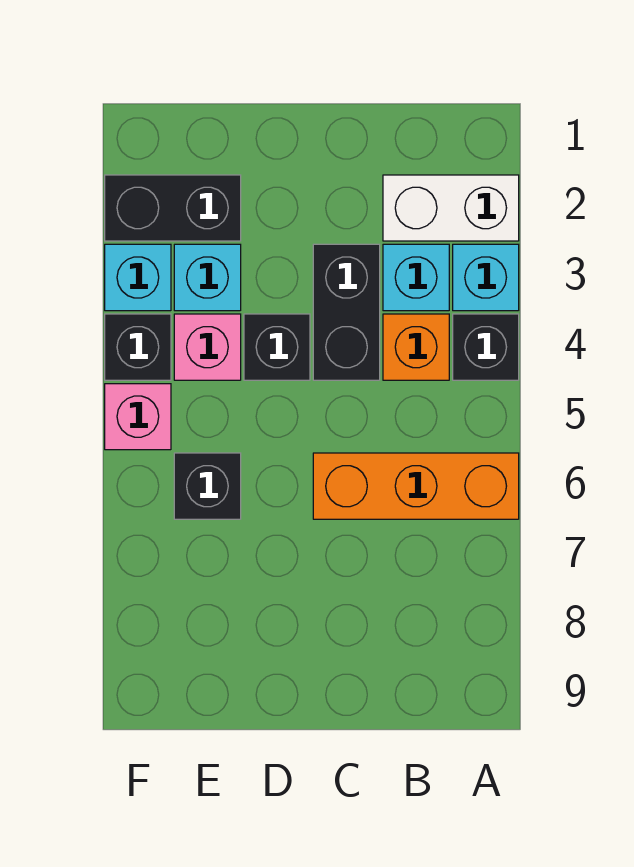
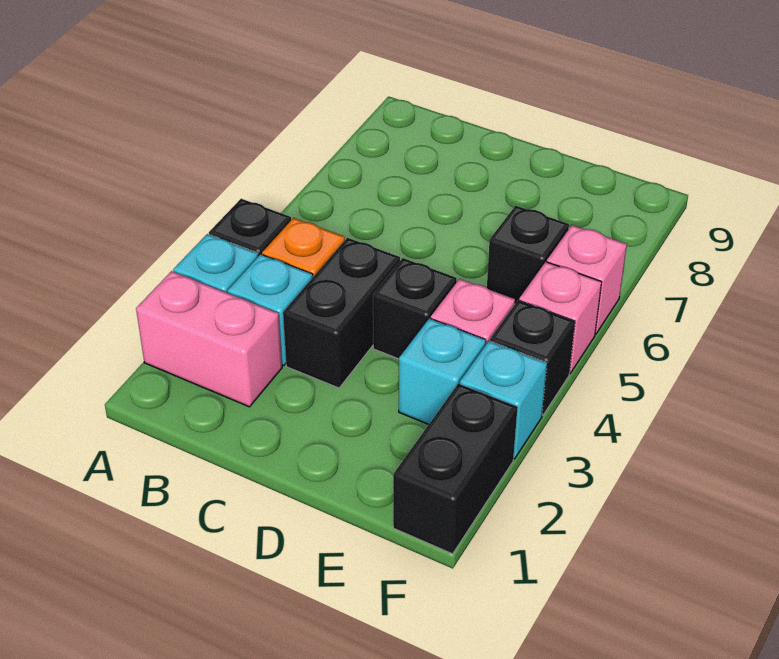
white brick A2:B2 level 1 -> pink brick A2:B2 level 1
orange brick A6:C6 level 1 -> none
black brick E2:F2 level 1 -> black brick F1:F2 level 1
none -> pink brick F6 level 1

